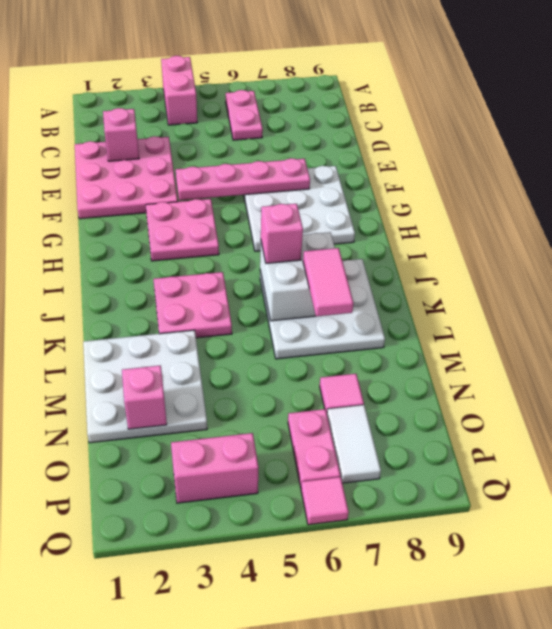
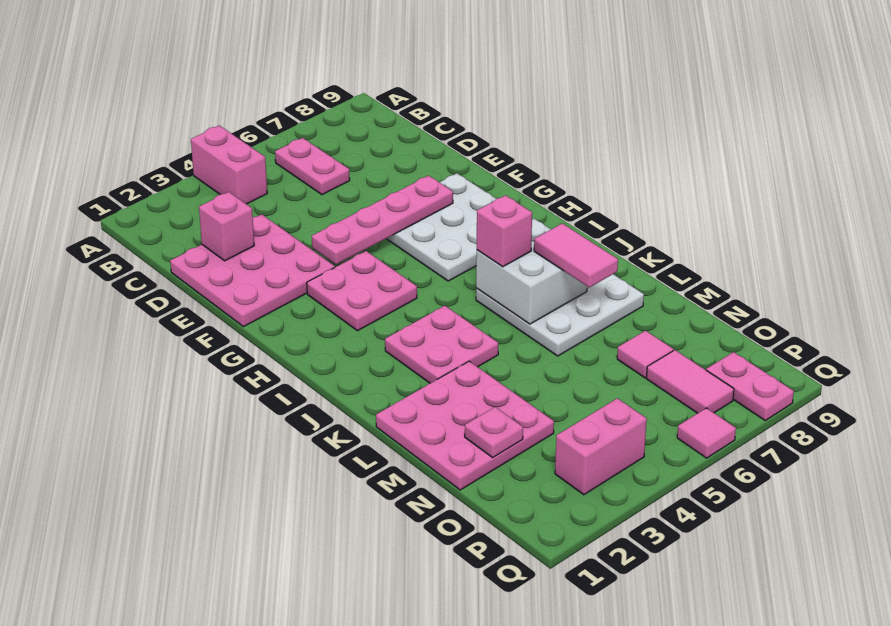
white plate L1:N3 level 1 -> pink plate L1:N3 level 1
pink brick N2 level 2 -> pink plate N2 level 2
pink plate O6:P6 level 1 -> pink plate P8:Q8 level 1
white tile O7:P7 level 1 -> pink tile O7:P7 level 1

